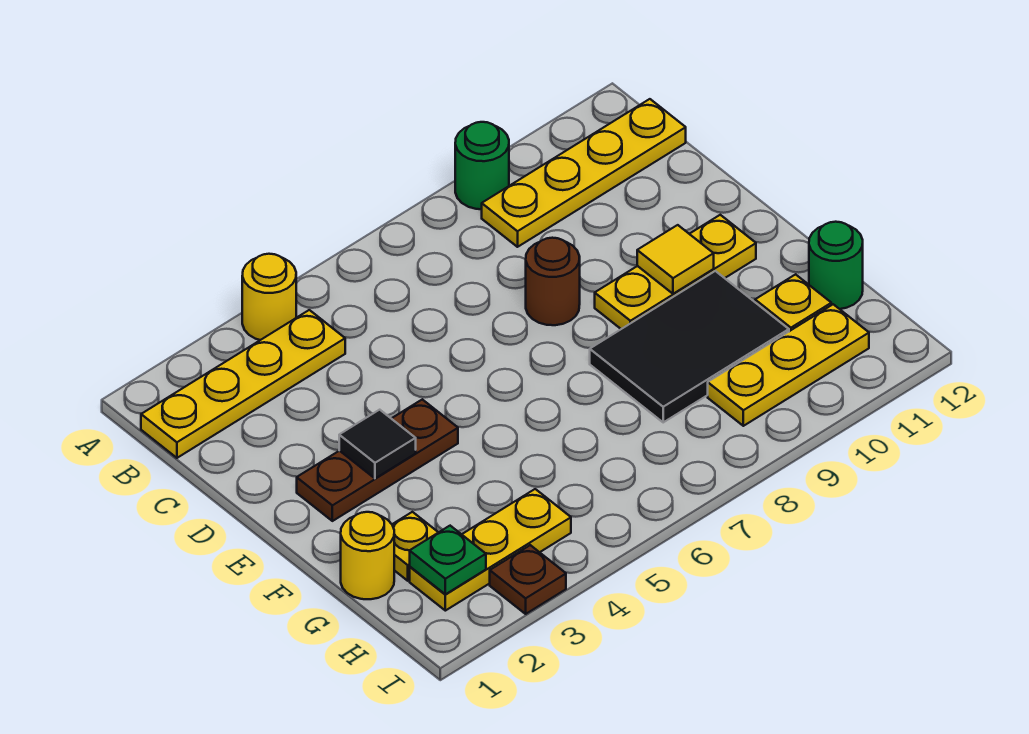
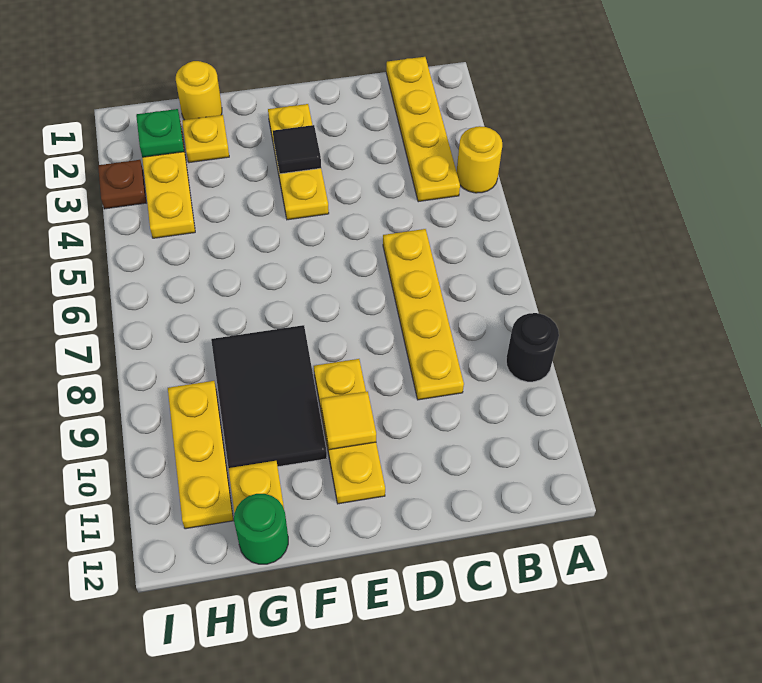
green round brick A9 level 1 -> black round brick A9 level 1
yellow plate B9:B12 level 1 -> yellow plate C6:C9 level 1
brown round brick D8 level 1 -> none
brown plate E2:E4 level 1 -> yellow plate E2:E4 level 1

